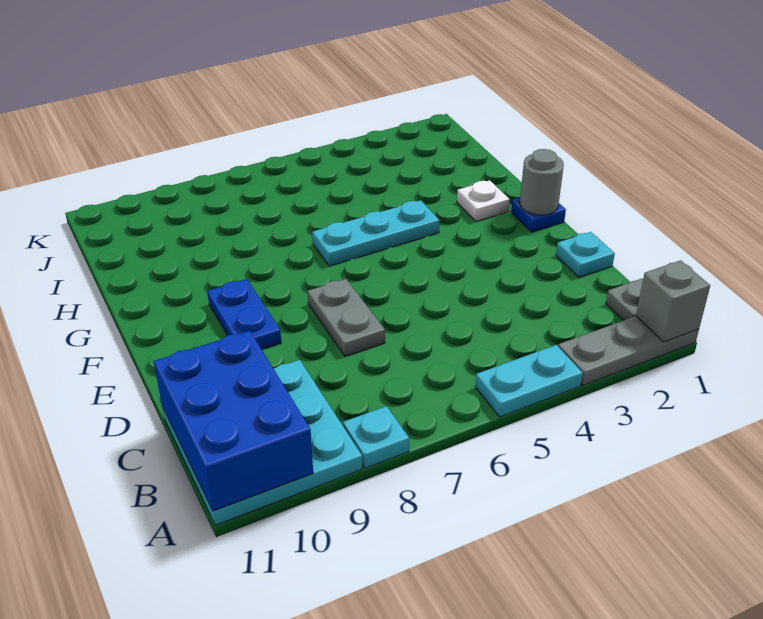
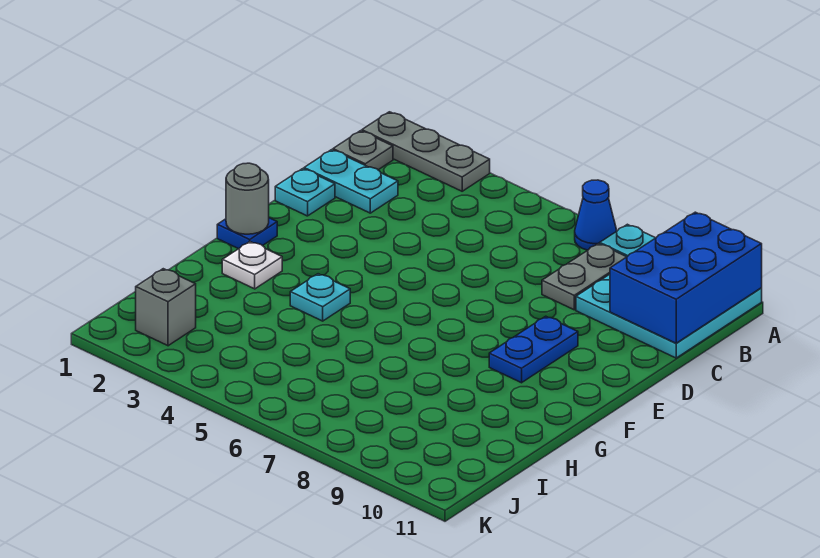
grey brick A1 level 2 -> grey brick J2 level 1
cyan plate A4:A5 level 1 -> cyan plate C1:C2 level 1
none -> blue cone A7 level 1
grey plate D7:E7 level 1 -> grey plate B8:C8 level 1
cyan plate G4:G6 level 1 -> cyan plate G4 level 1

